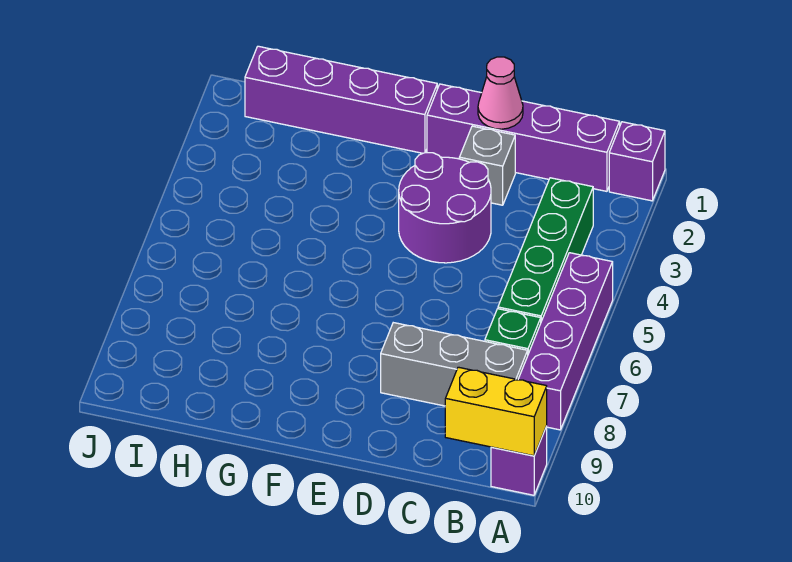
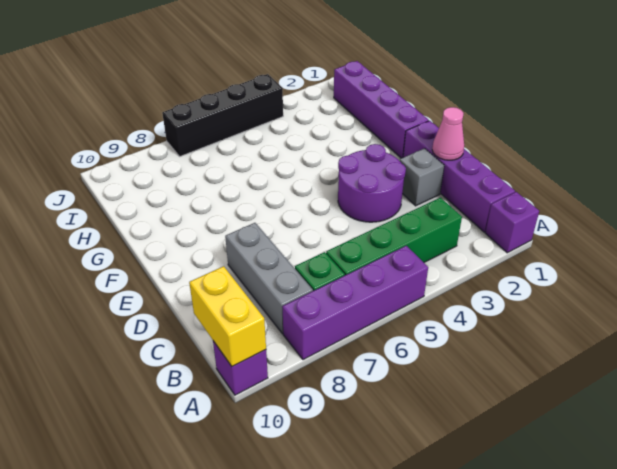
none -> black brick J4:J7 level 1

